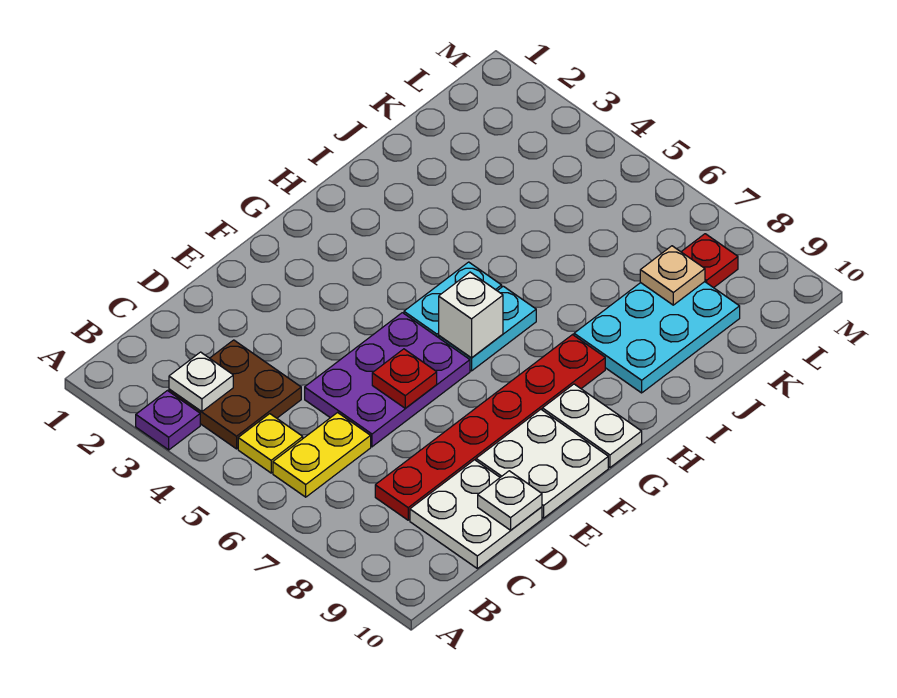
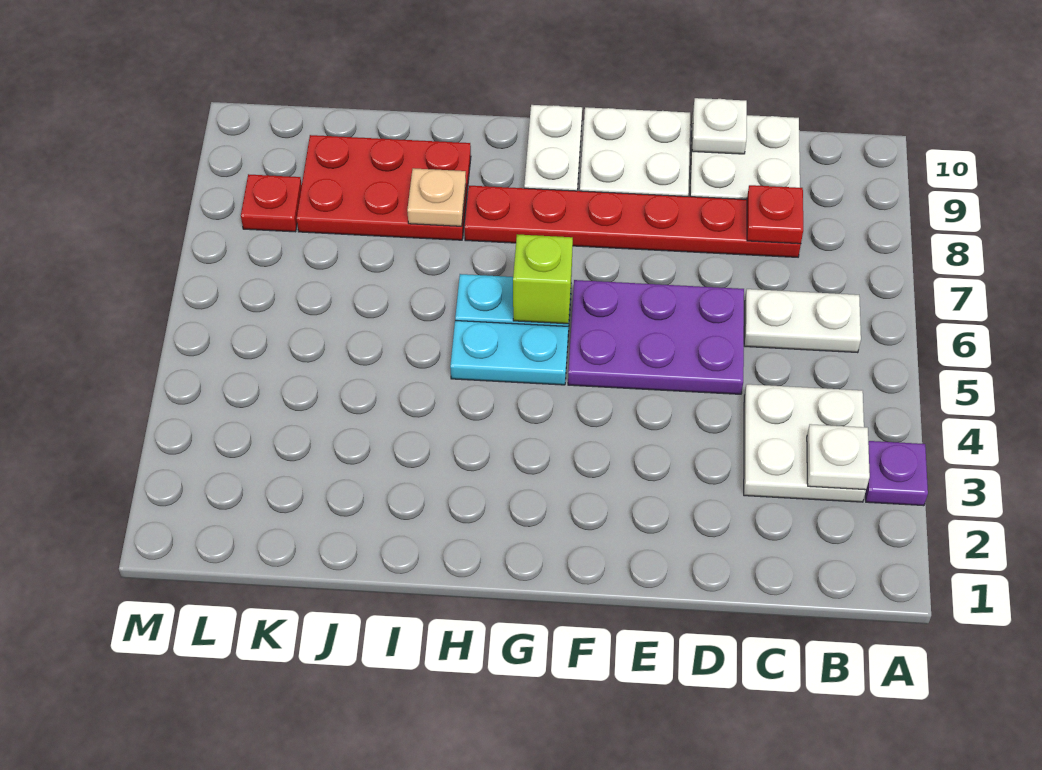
brown plate B3:C4 level 1 -> white plate B3:C4 level 1
yellow plate B5 level 1 -> none
yellow plate B6:C6 level 1 -> white plate B6:C6 level 1
red plate E6 level 2 -> red plate C8 level 2
white brick G6 level 2 -> lime brick G6 level 2
cyan plate I8:K9 level 1 -> red plate I8:K9 level 1
tan plate K8 level 2 -> tan plate I8 level 2

